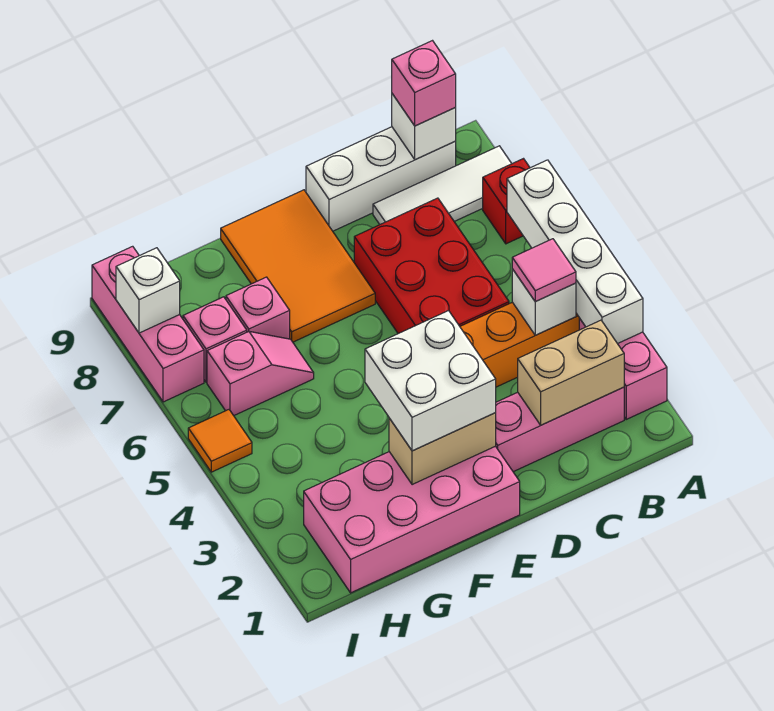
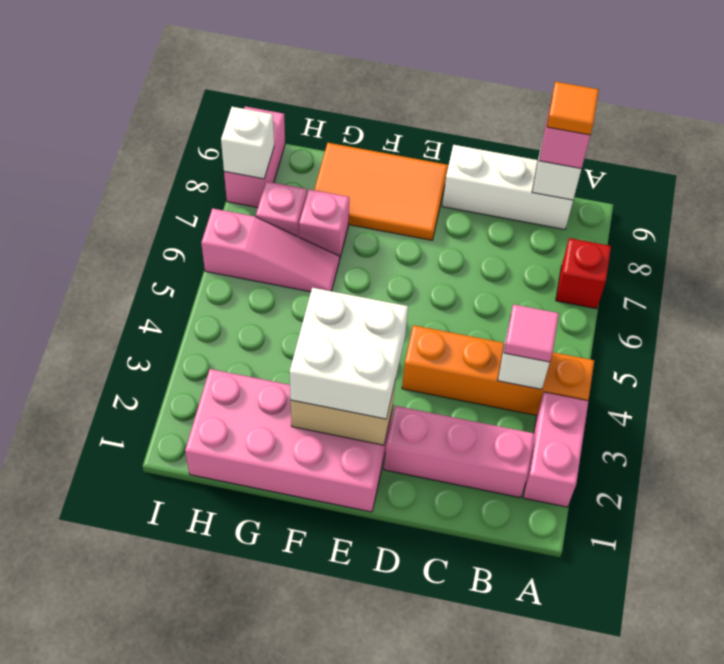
white brick A3:A6 level 2 -> none
white tile A8:C8 level 1 -> none
tan brick B2:C2 level 2 -> none
red brick C5:D7 level 1 -> none
orange tile E7:F9 level 1 -> orange tile E8:G9 level 1
pink slope G6:H6 level 1 top H -> pink slope G6:I6 level 1 top I
orange tile I5 level 1 -> orange tile B9 level 4
pink brick I7:I9 level 1 -> pink brick I8:I9 level 1

